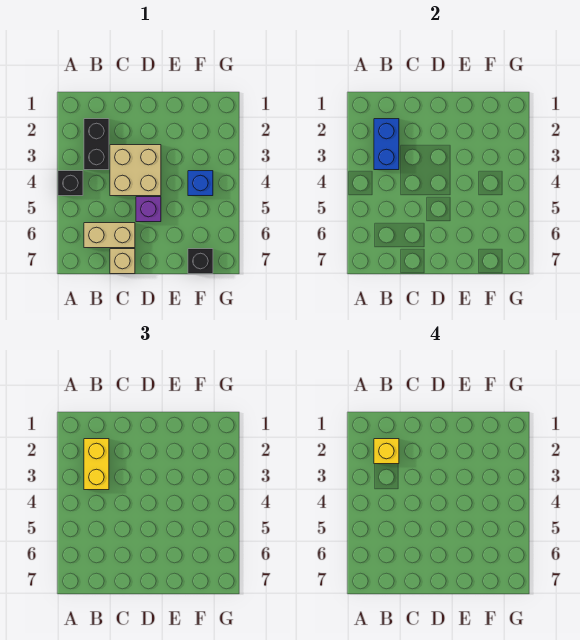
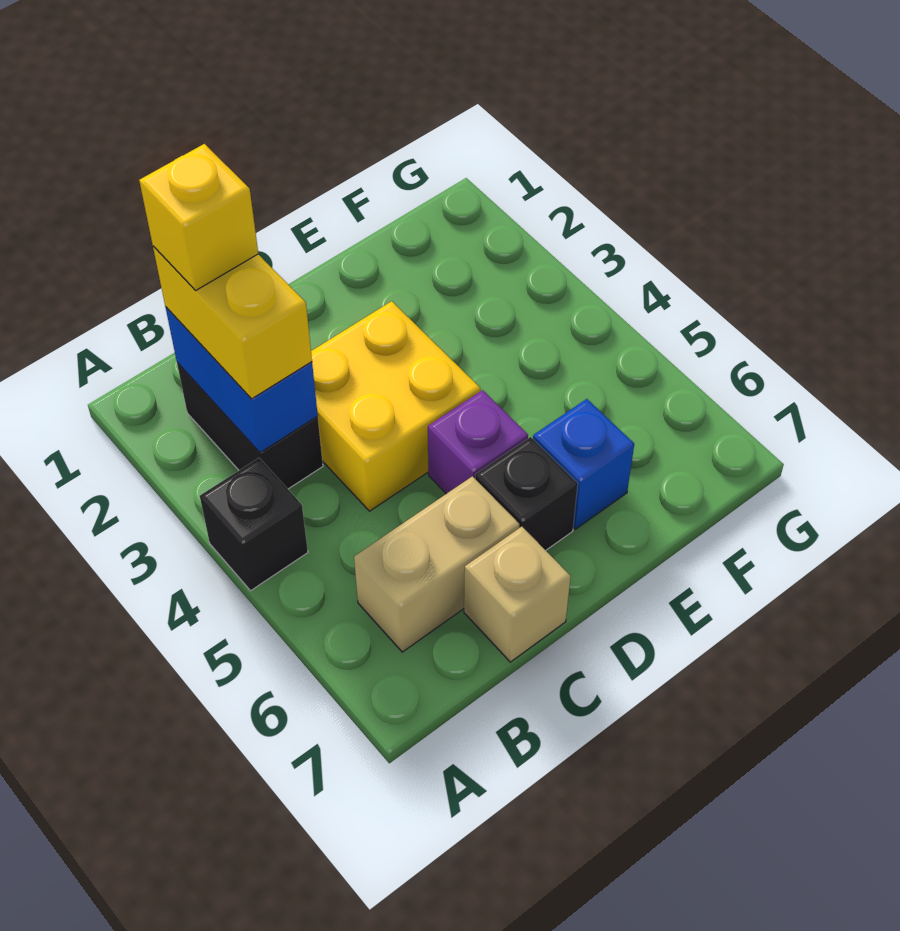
tan brick C3:D4 level 1 -> yellow brick C3:D4 level 1
blue brick F4 level 1 -> blue brick E6 level 1
black brick F7 level 1 -> black brick D6 level 1

